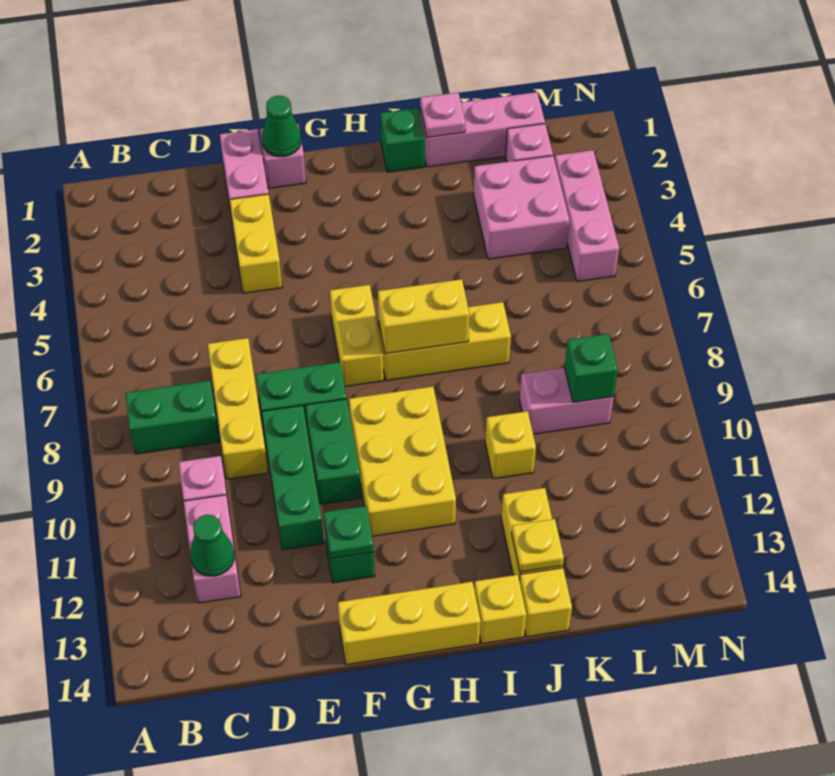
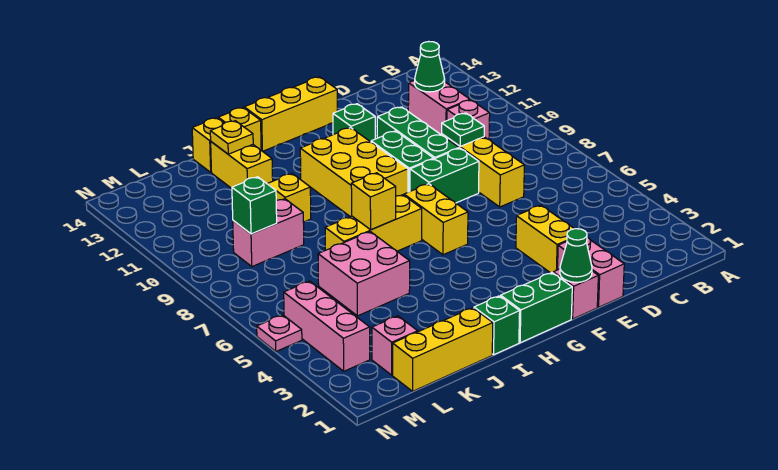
green brick B8:C8 level 1 -> green brick G1:H1 level 1
green plate F12 level 2 -> green plate D9 level 2
yellow brick H7:I7 level 2 -> yellow brick I7 level 2
pink brick J1:L1 level 1 -> yellow brick J1:L1 level 1
pink plate J1 level 2 -> pink plate N5 level 1
pink brick K3:L4 level 1 -> pink brick J5:K6 level 1

